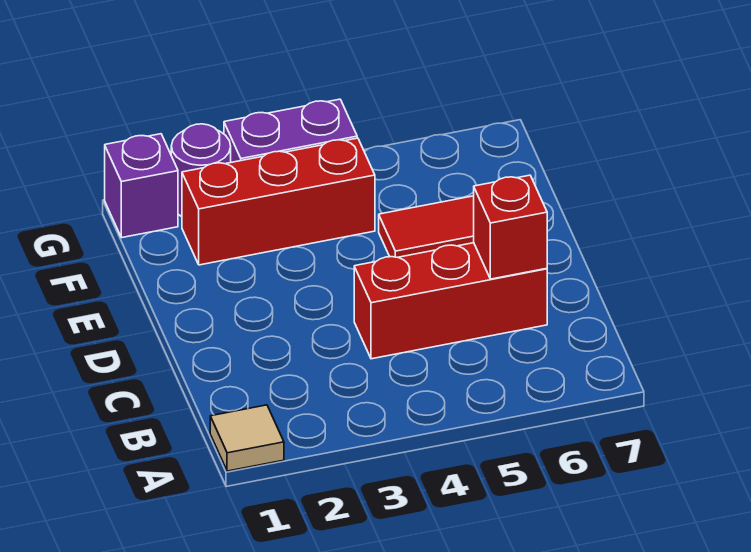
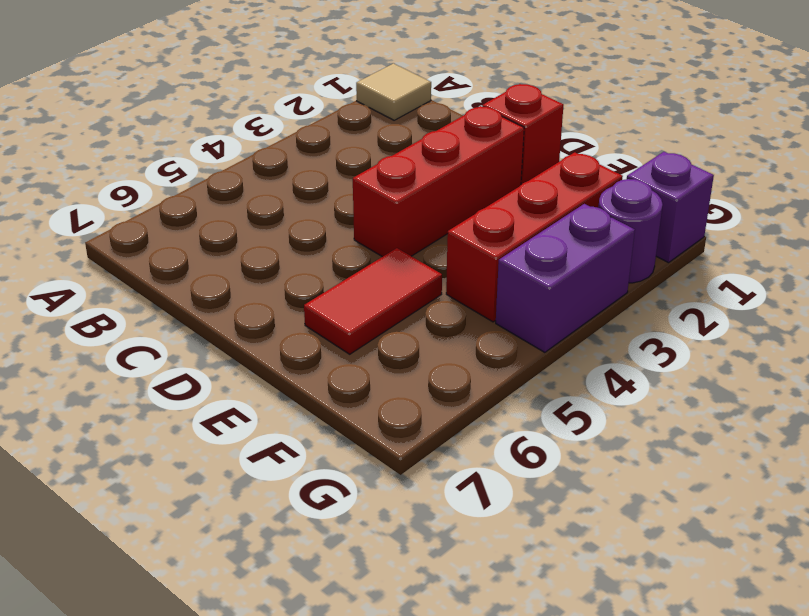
red brick C4:C6 level 1 -> red brick D2:D4 level 1
red brick C6 level 2 -> red brick D1 level 1

